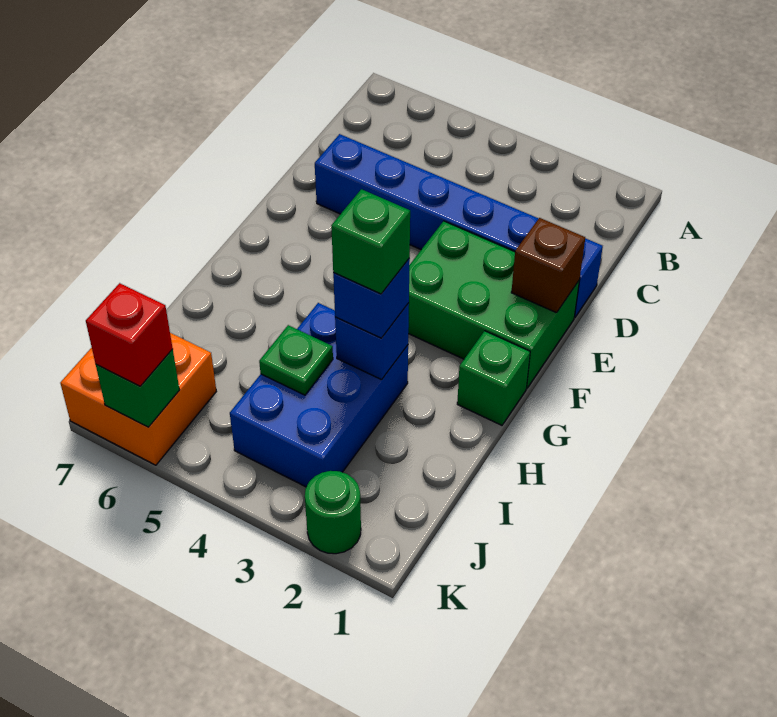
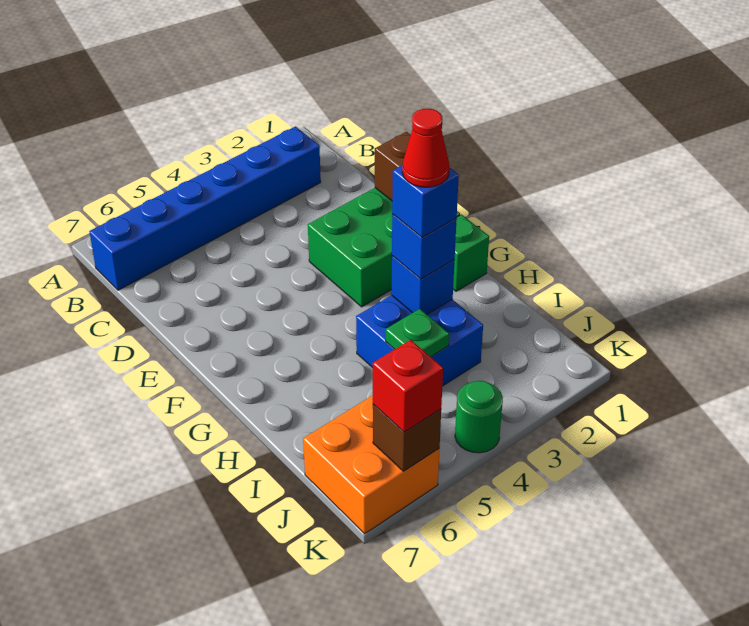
blue brick D1:D6 level 1 -> blue brick B2:B7 level 1
blue brick H3:J4 level 1 -> blue brick H3:I4 level 1
green brick H3 level 4 -> blue brick H3 level 4
none -> red cone H3 level 5
green round brick K2 level 1 -> green round brick K4 level 1
green brick K6 level 2 -> brown brick K6 level 2

